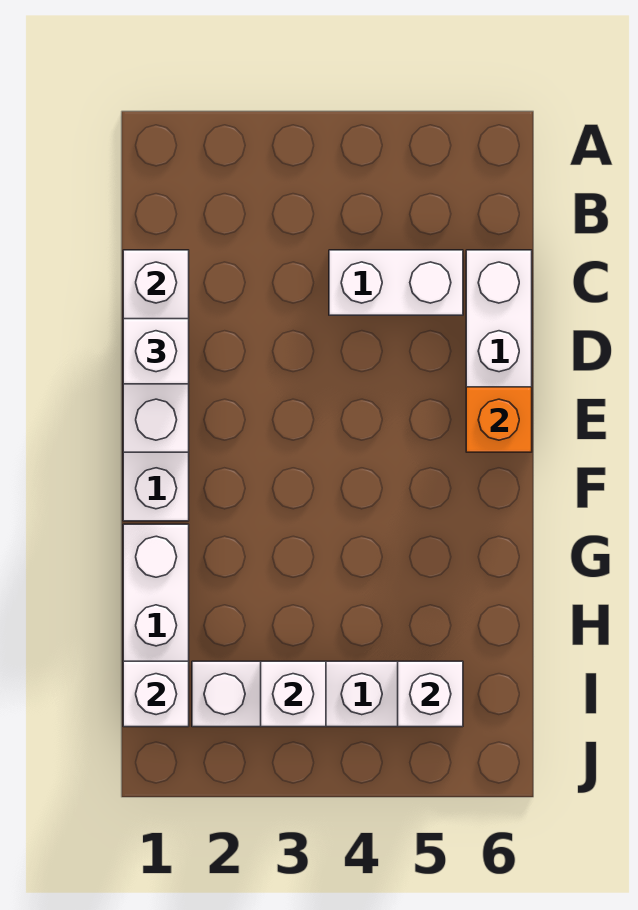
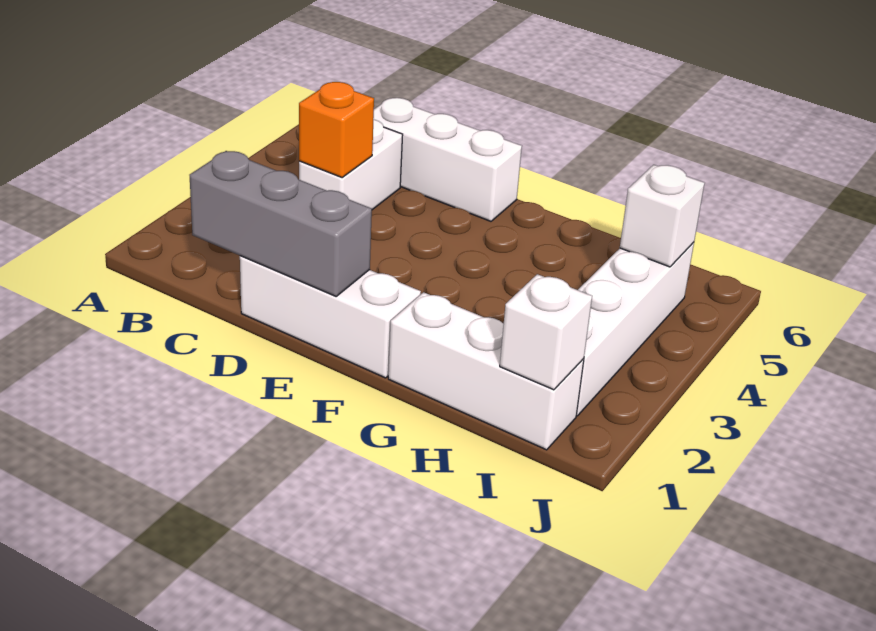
white brick C1:E1 level 2 -> grey brick C1:E1 level 2
white brick D1 level 3 -> none
orange brick E6 level 2 -> orange brick C4 level 2
white brick I3 level 2 -> none

